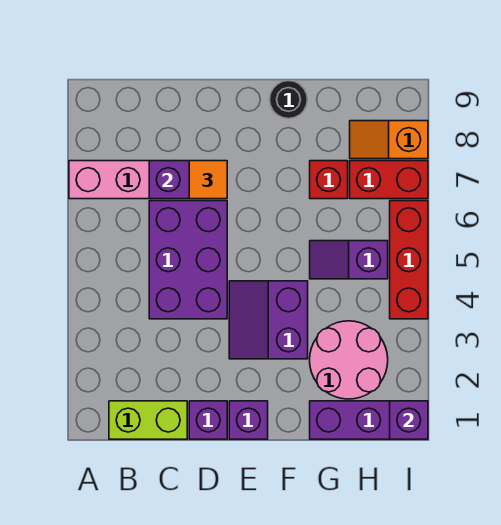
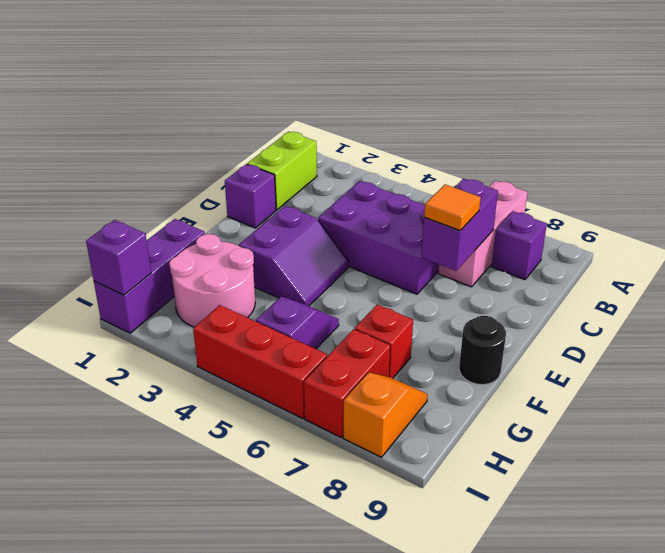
purple brick E1 level 1 -> purple brick B8 level 1
purple slope E3:F4 level 1 top F -> purple slope E3:F4 level 1 top 3

